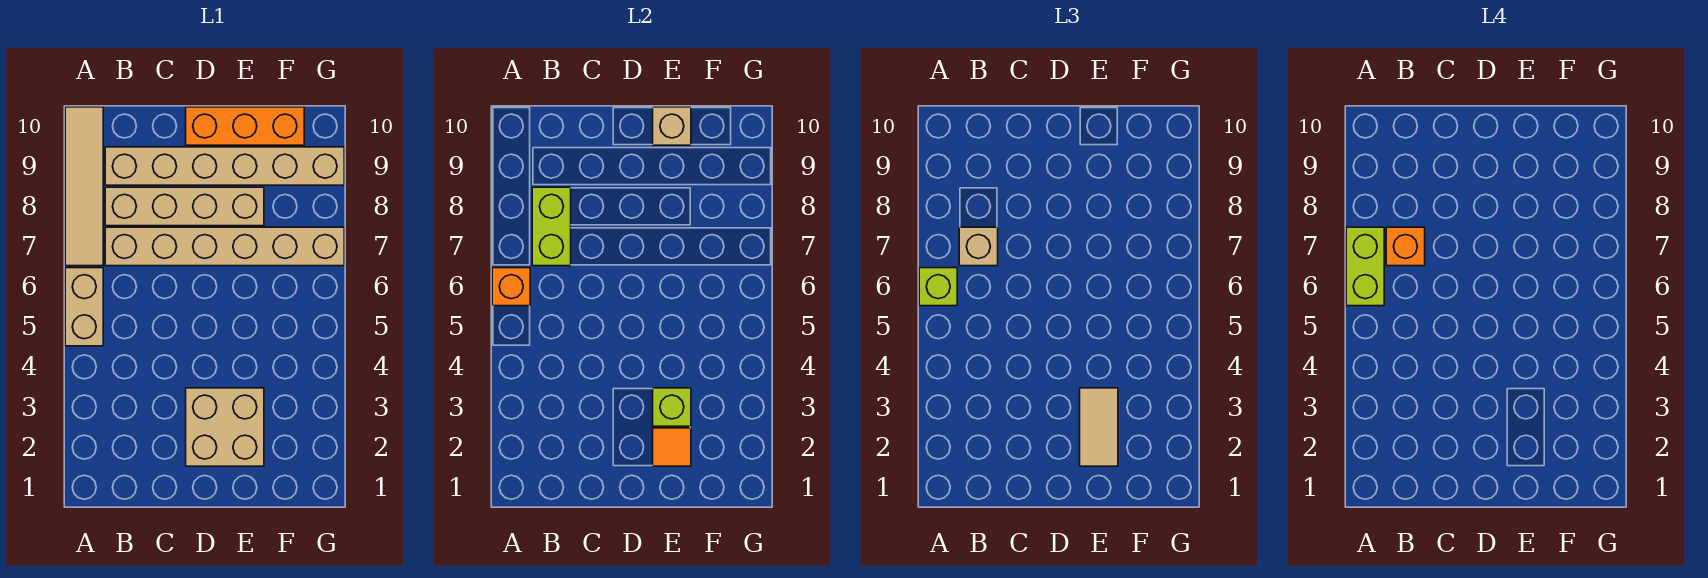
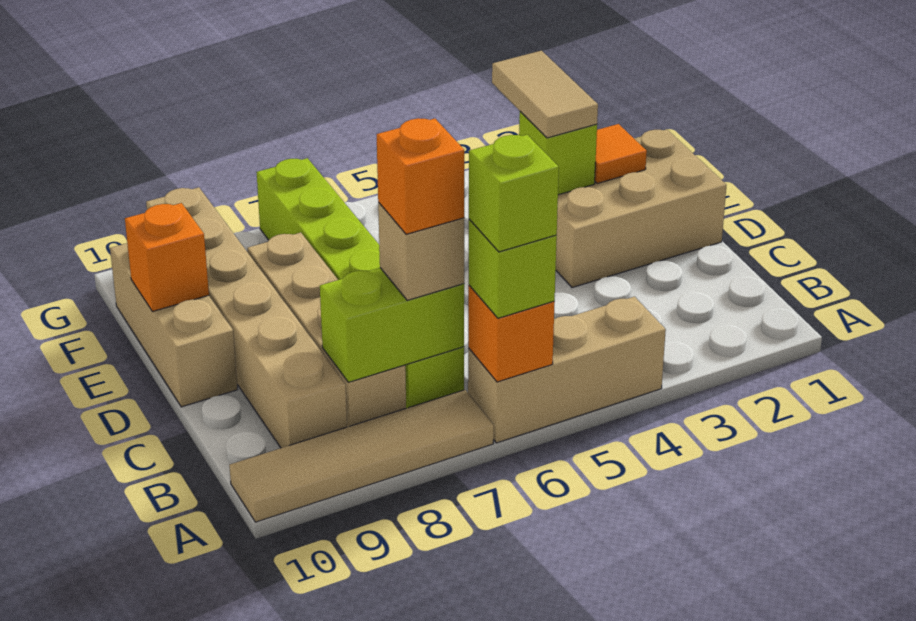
tan brick A5:A6 level 1 -> tan brick A4:A6 level 1
lime brick A6:A7 level 4 -> lime brick A6 level 4
tan brick B7:G7 level 1 -> lime brick B7:G7 level 1
tan brick D2:E3 level 1 -> tan brick D1:E3 level 1
orange brick D10:F10 level 1 -> tan brick D10:F10 level 1
tan tile E2:E3 level 3 -> tan tile E3:F3 level 3
tan brick E10 level 2 -> orange brick E10 level 2

